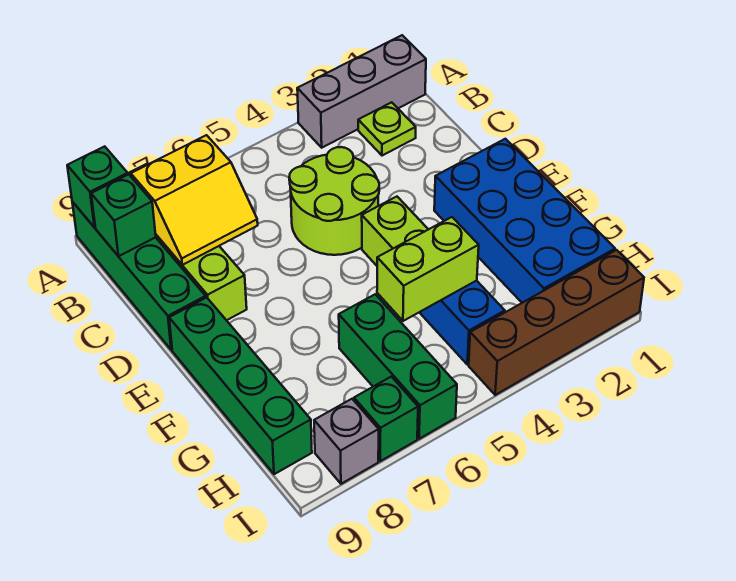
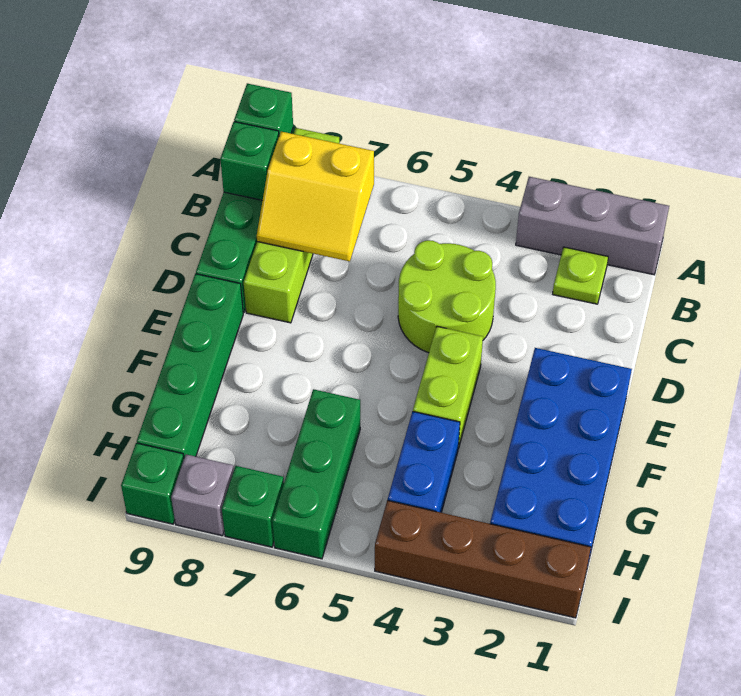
lime brick G4:G5 level 2 -> none
none -> green brick I9 level 1

